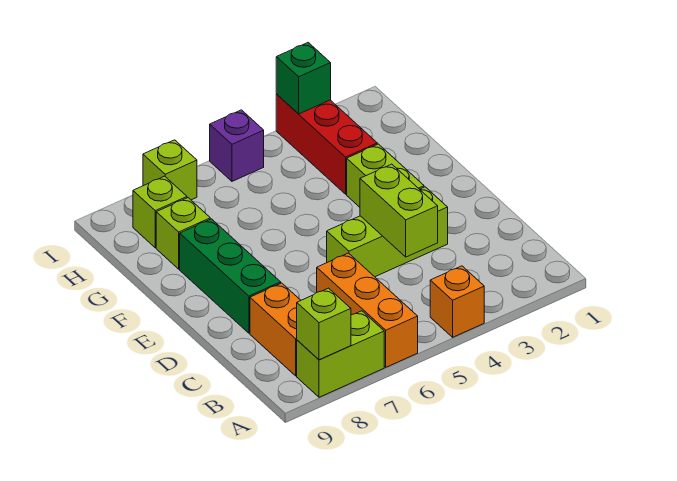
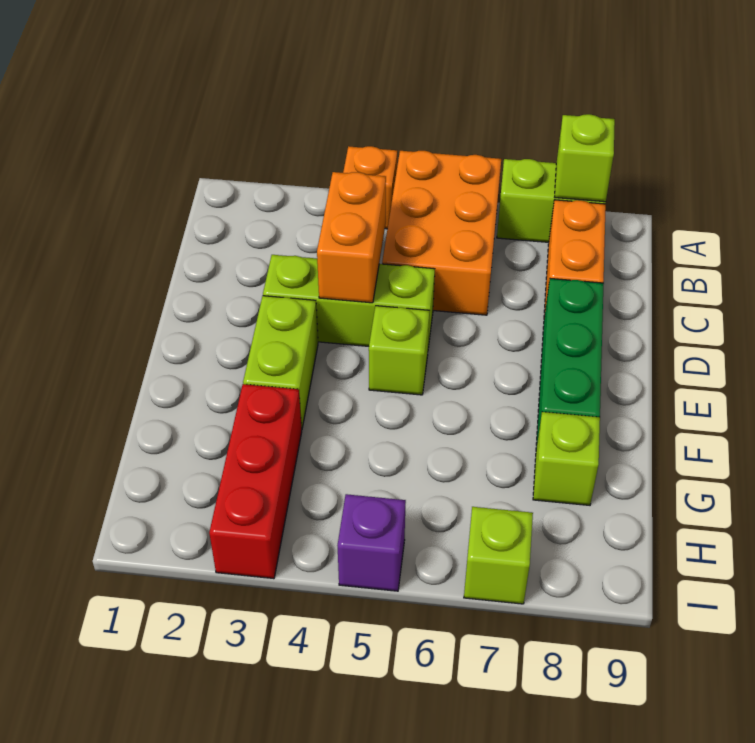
orange brick A6:C6 level 1 -> orange brick A5:C6 level 1
lime brick C4:D4 level 2 -> orange brick C4:D4 level 2
lime brick H8 level 1 -> lime brick E5 level 1
green brick I3 level 2 -> none

